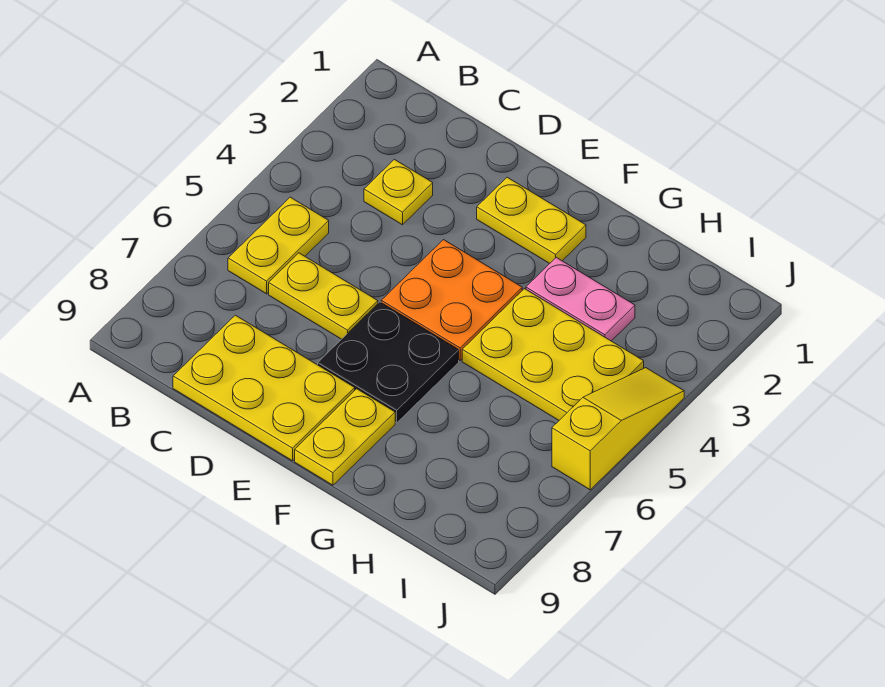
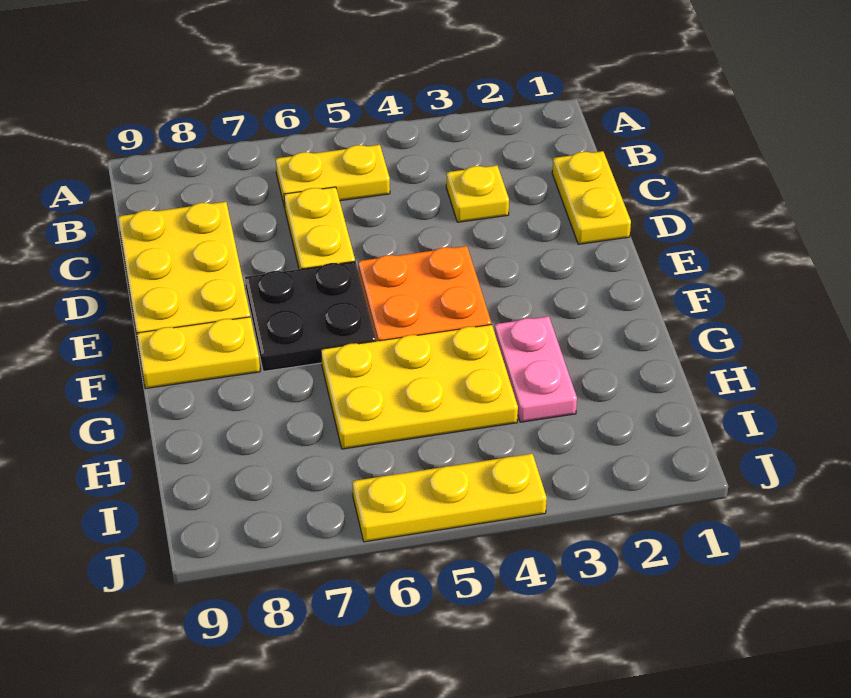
yellow plate E2:F2 level 1 -> yellow plate C1:D1 level 1
yellow plate G4:I5 level 1 -> yellow plate G4:H6 level 1
yellow slope J4:J6 level 1 top 6 -> yellow plate J4:J6 level 1

